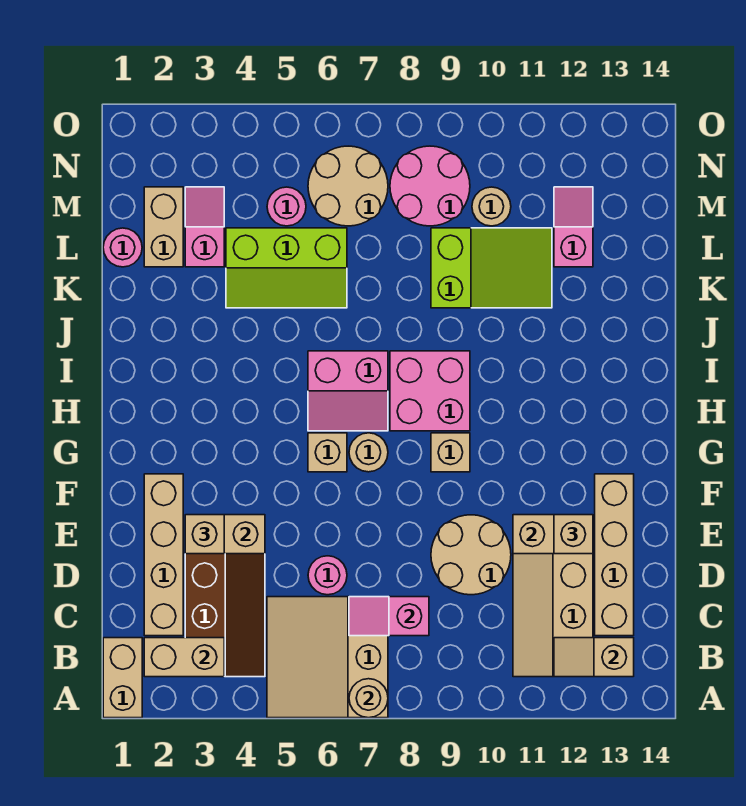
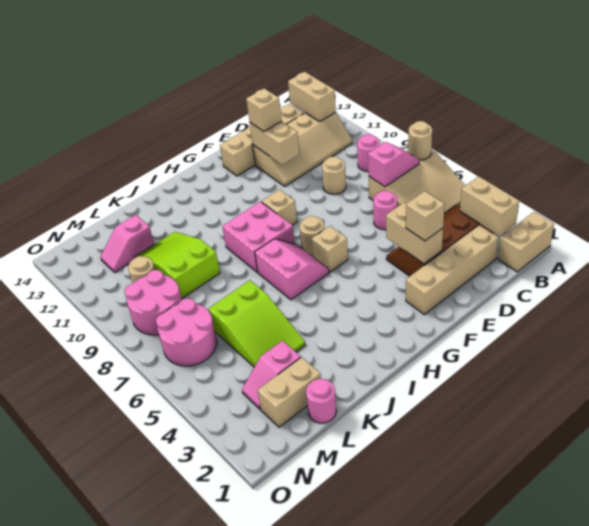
tan slope B12:B13 level 2 top 13 -> tan brick B12:B13 level 2
pink slope C7:C8 level 2 top 8 -> pink slope B7:C7 level 2 top C
tan round brick D9:E10 level 1 -> tan round brick D9 level 1
lime slope K4:L6 level 1 top L -> lime slope K4:L6 level 1 top 6
pink round brick M5 level 1 -> pink round brick B9 level 1
tan round brick M6:N7 level 1 -> pink round brick M6:N7 level 1

